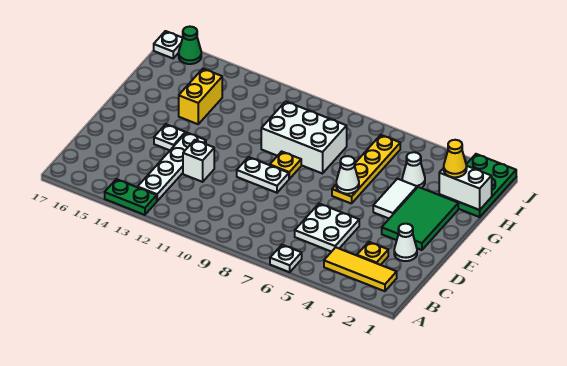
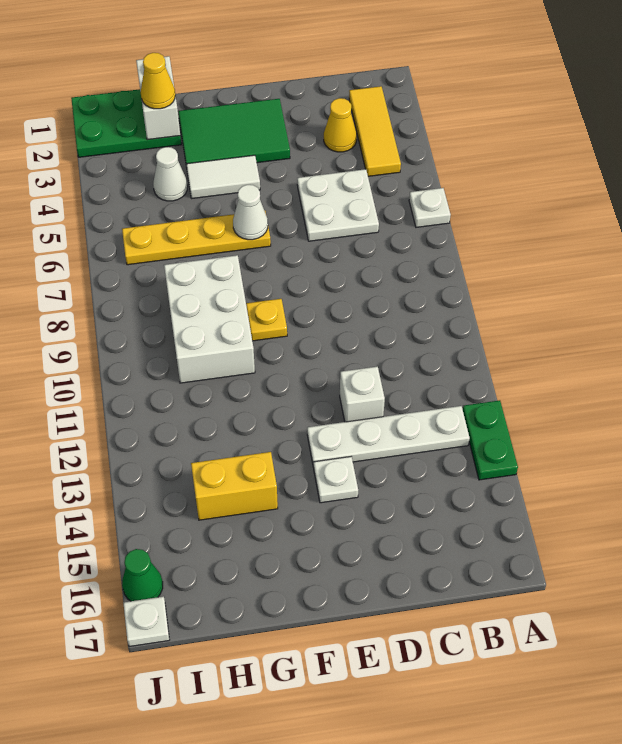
yellow plate C3 level 1 -> yellow cone C3 level 1
white cone D2 level 1 -> none
white plate E9:E10 level 1 -> none

